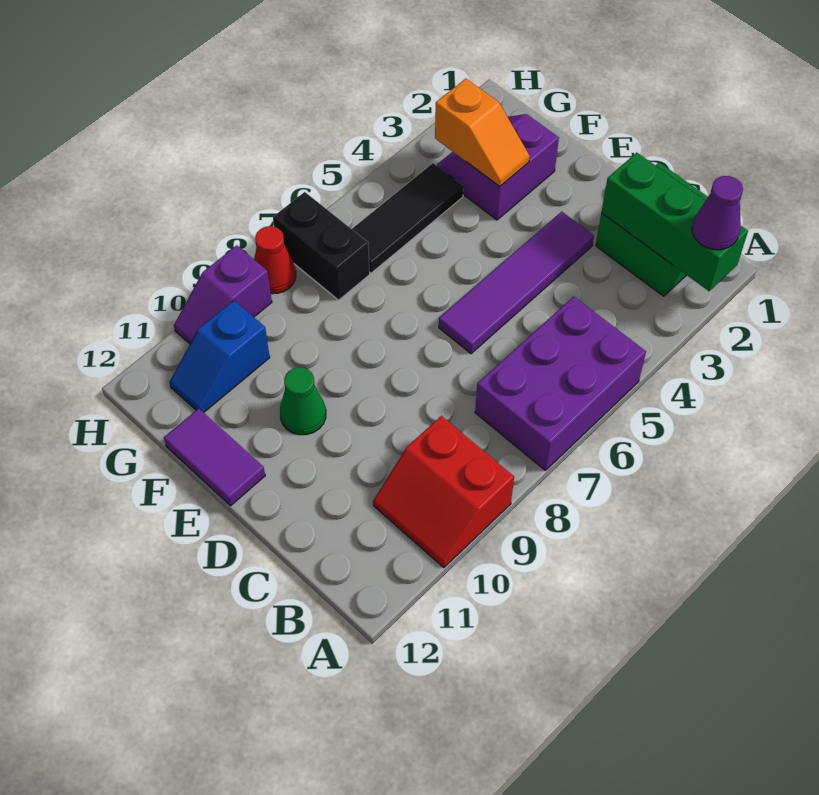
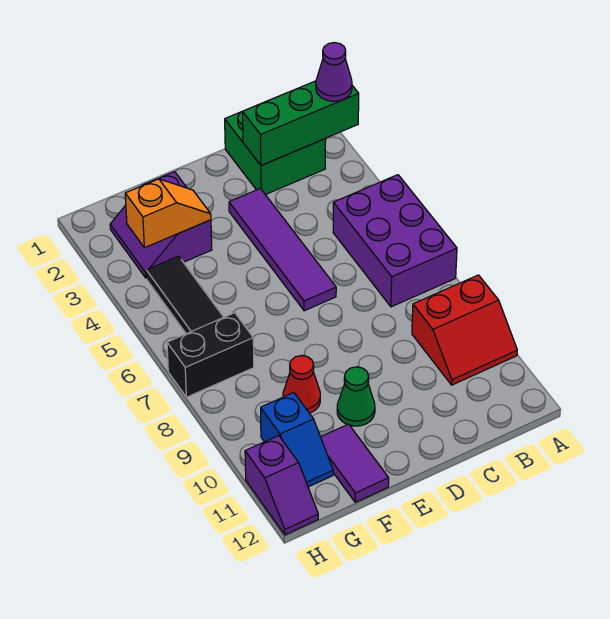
purple tile E12:F12 level 1 -> purple tile F11:F12 level 1
red cone H8 level 1 -> red cone F9 level 1
purple slope H9:H10 level 1 top 9 -> purple slope H11:H12 level 1 top 11

